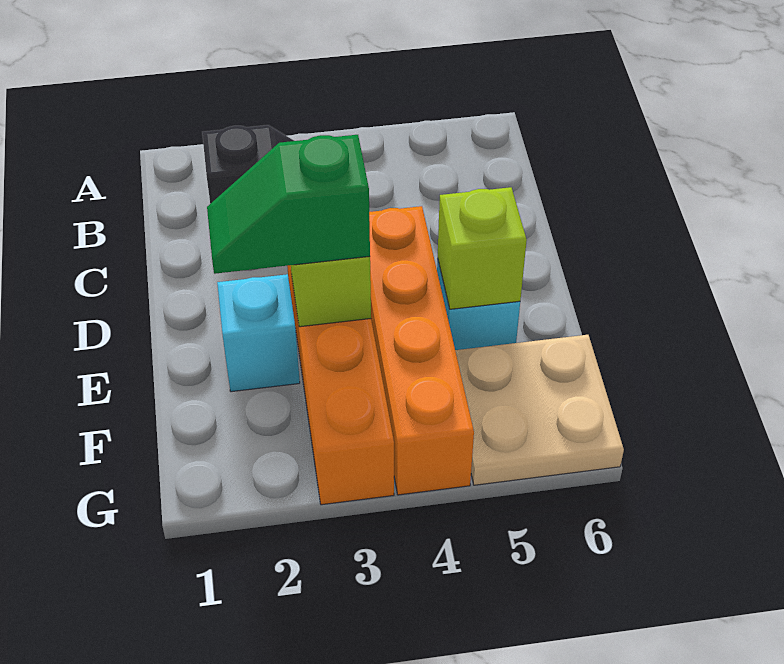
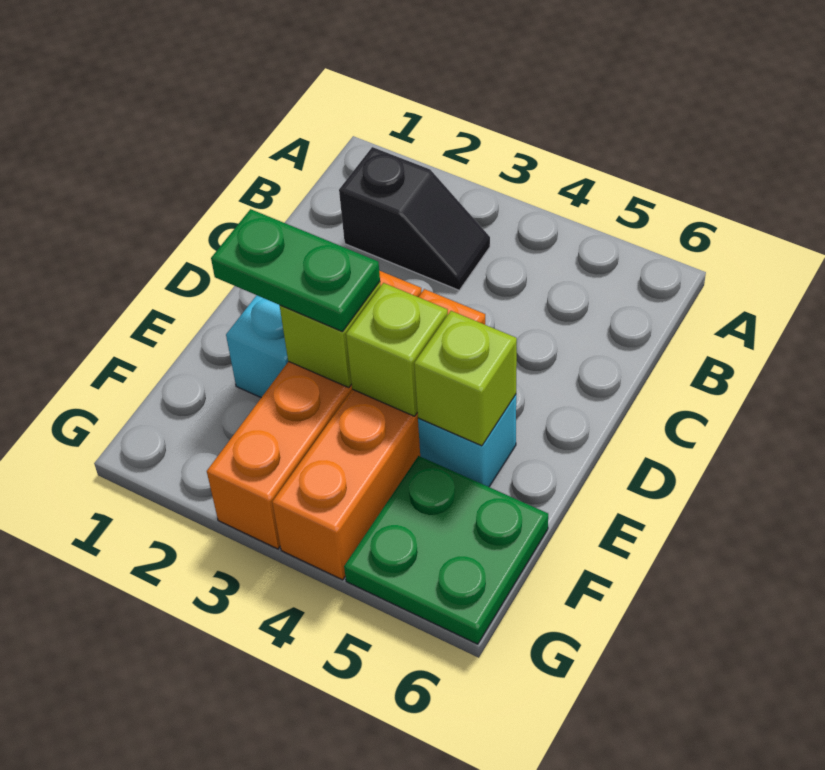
green slope E2:E3 level 3 top 3 -> green plate E2:E3 level 3
none -> lime brick E4 level 2
tan plate F5:G6 level 1 -> green plate F5:G6 level 1

